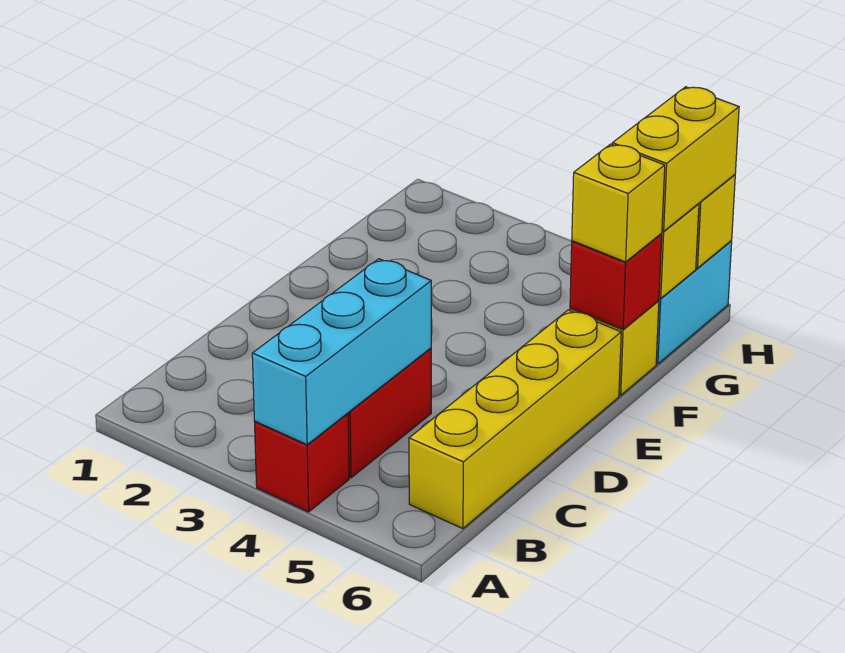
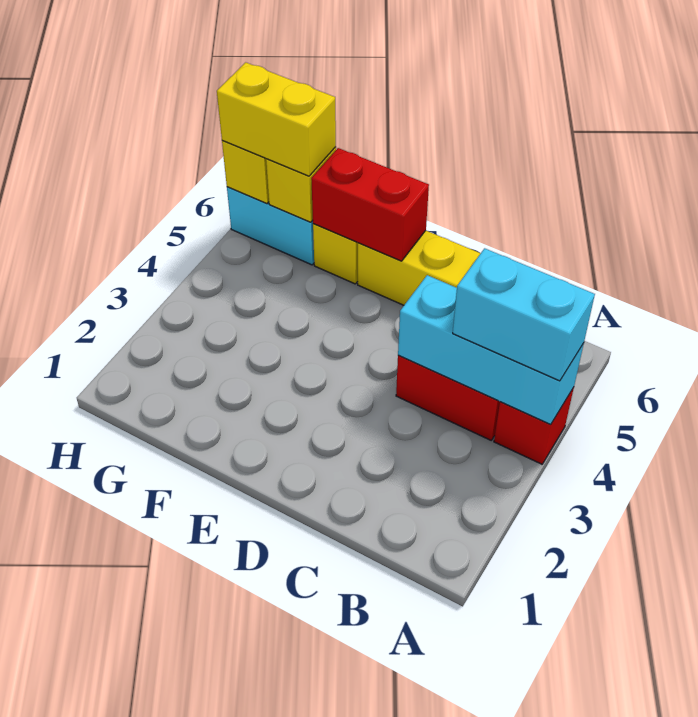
none -> cyan brick A4:B4 level 3
red brick F6 level 2 -> red brick E6:F6 level 2
yellow brick F6 level 3 -> none

